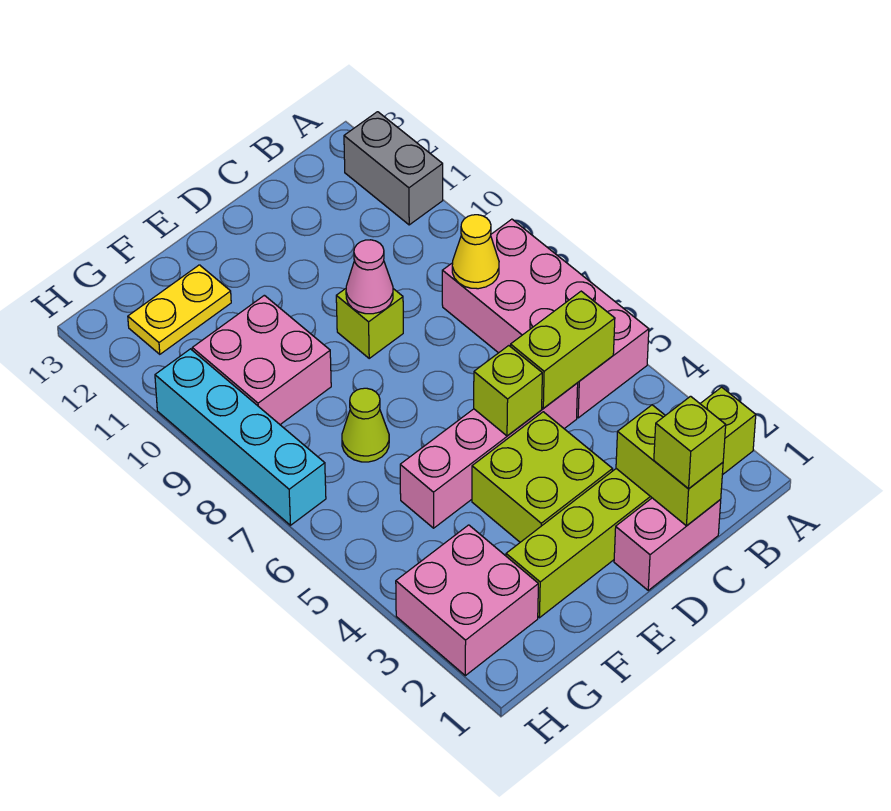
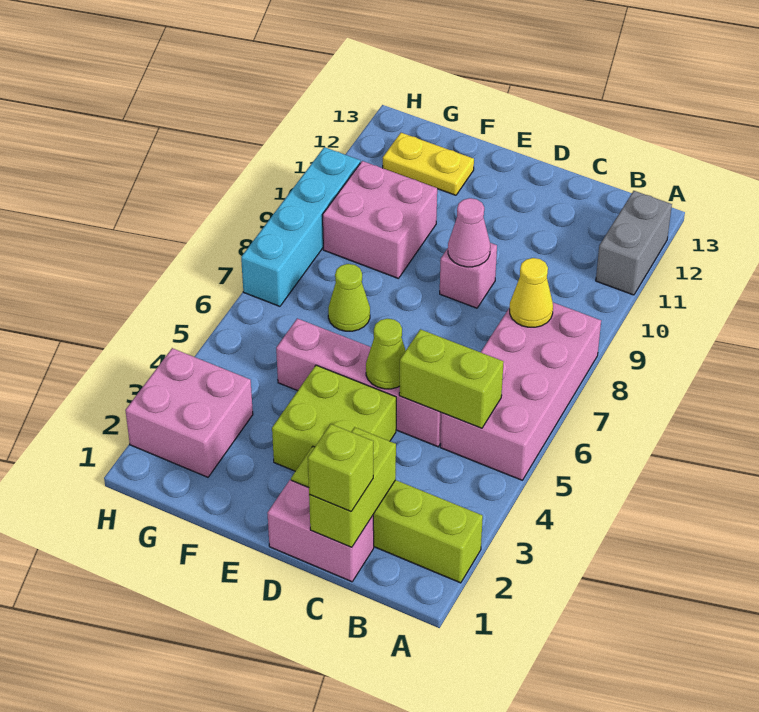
lime brick A2:F2 level 1 -> lime brick A2:D2 level 1
lime brick D5 level 2 -> lime cone D5 level 2
lime brick D9 level 1 -> pink brick D9 level 1

